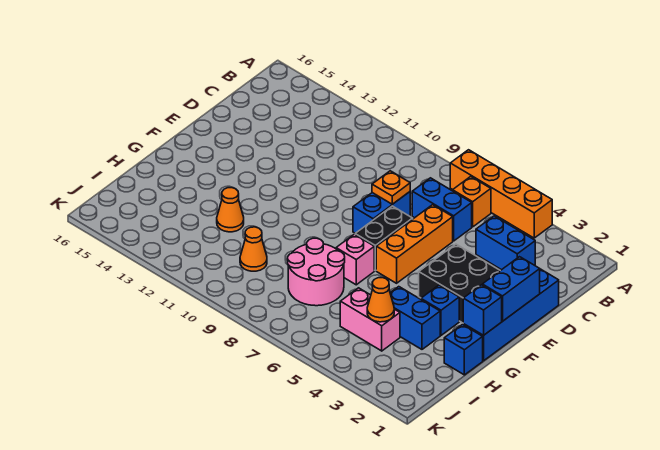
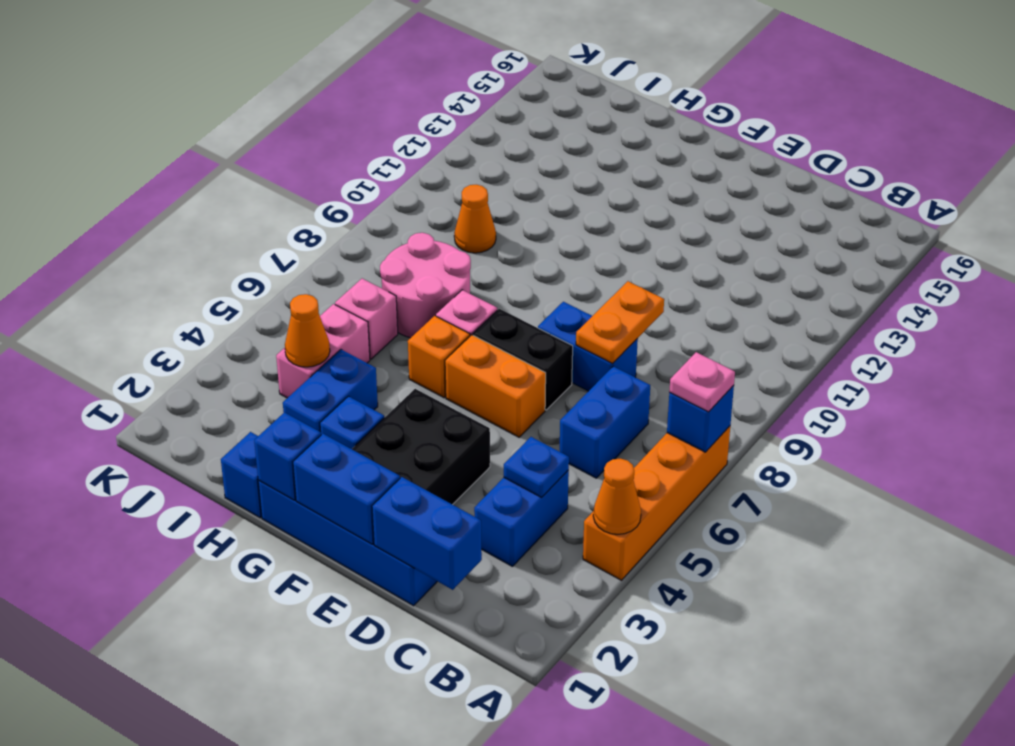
none -> blue brick A7 level 2
none -> pink plate A7 level 3
orange brick B6 level 1 -> orange brick G6 level 1
none -> blue brick C1:D1 level 2
none -> blue plate C4 level 2
orange brick D6:F6 level 1 -> orange brick E6:F6 level 1
orange plate D8 level 2 -> orange plate D8:D9 level 2
orange cone H12 level 1 -> orange cone A4 level 2
none -> pink brick I6 level 1

